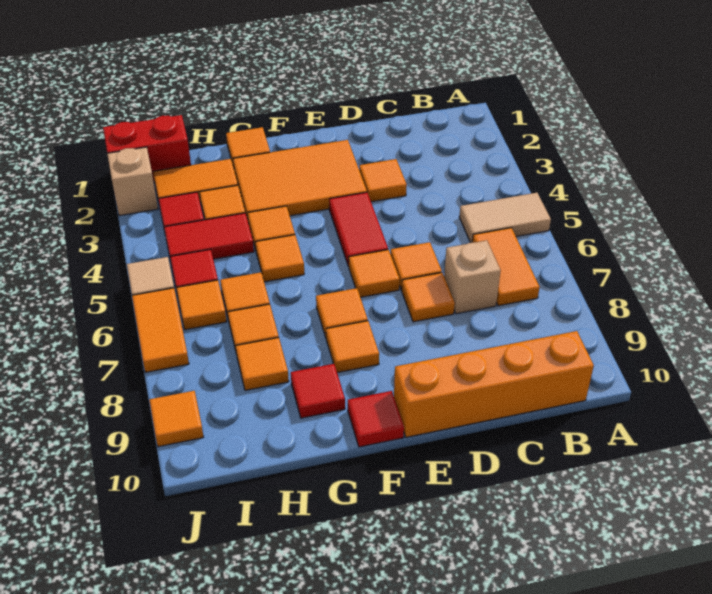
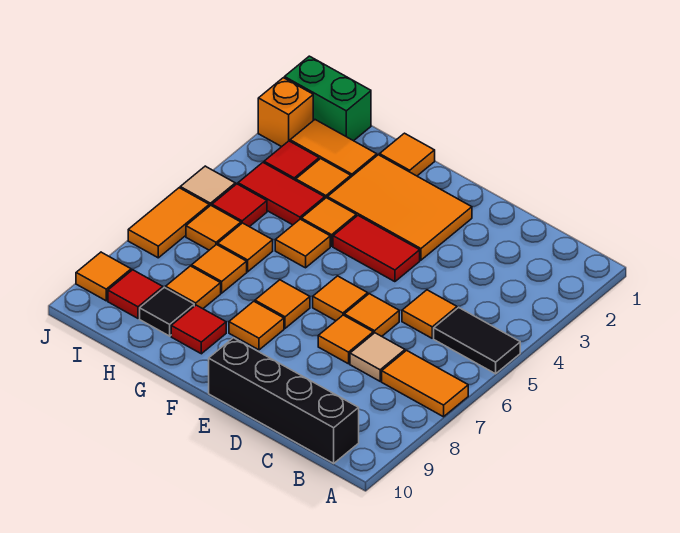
tan tile A5:B5 level 1 -> black tile A5:B5 level 1
orange tile B6:B7 level 1 -> orange tile A7:B7 level 1
orange brick B10:E10 level 1 -> black brick B10:E10 level 1
tan brick C7 level 1 -> tan tile C7 level 1
orange tile D3 level 1 -> orange tile C5 level 1
red tile E4:E5 level 1 -> red tile E4:F4 level 1
red tile F10 level 1 -> red tile I9 level 1
none -> black tile H9 level 1
red brick I1:J1 level 1 -> green brick I1:J1 level 1
tan brick J2 level 1 -> orange brick J2 level 1

